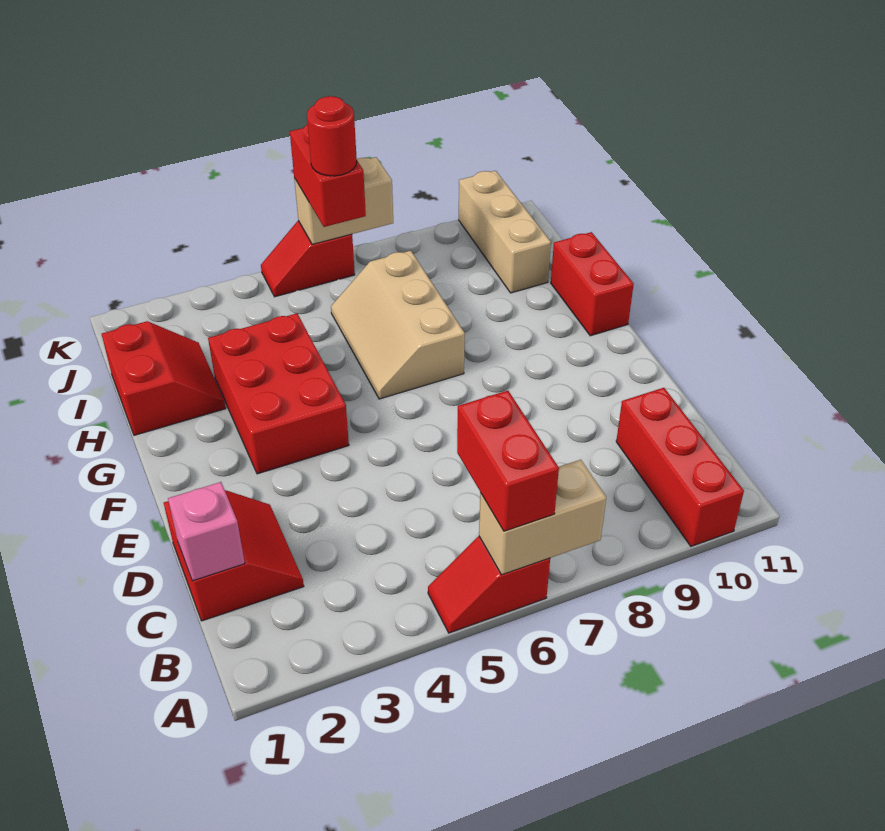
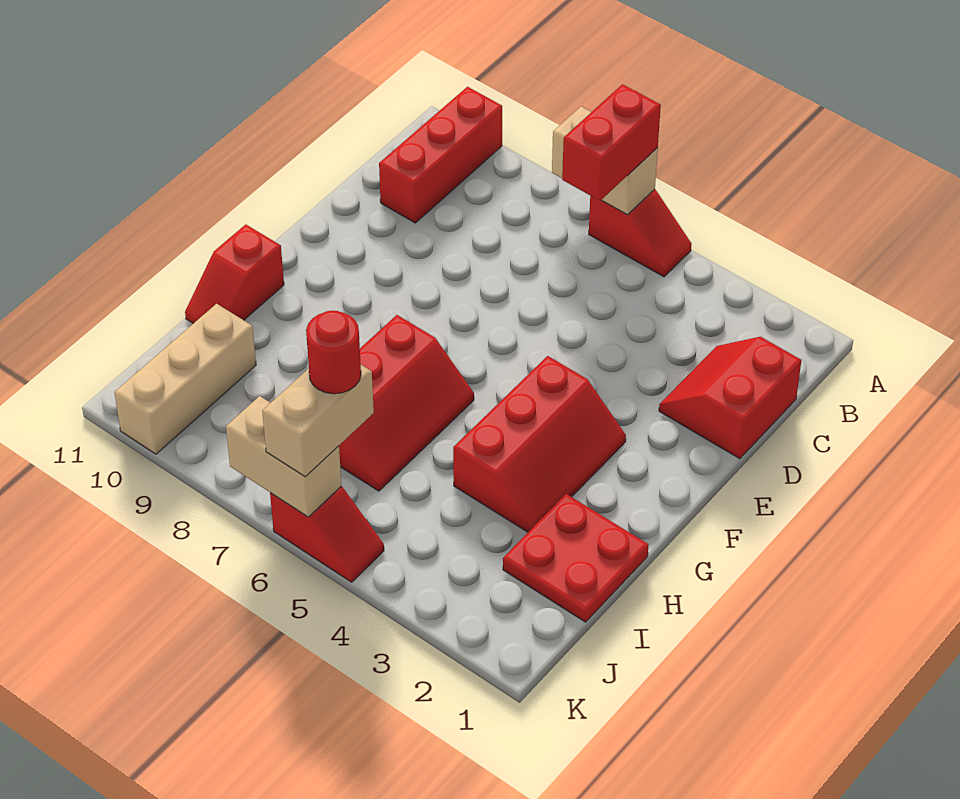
pink brick C1 level 2 -> none
red brick F3:H4 level 1 -> red slope F3:H4 level 1 top 4
tan slope G6:I7 level 1 top 7 -> red slope G6:I7 level 1 top 7
red brick G11:H11 level 1 -> red slope G11:H11 level 1 top G
red slope H1:I2 level 1 top 1 -> red plate H1:I2 level 1
red brick J6:K6 level 3 -> tan brick J6:K6 level 3

